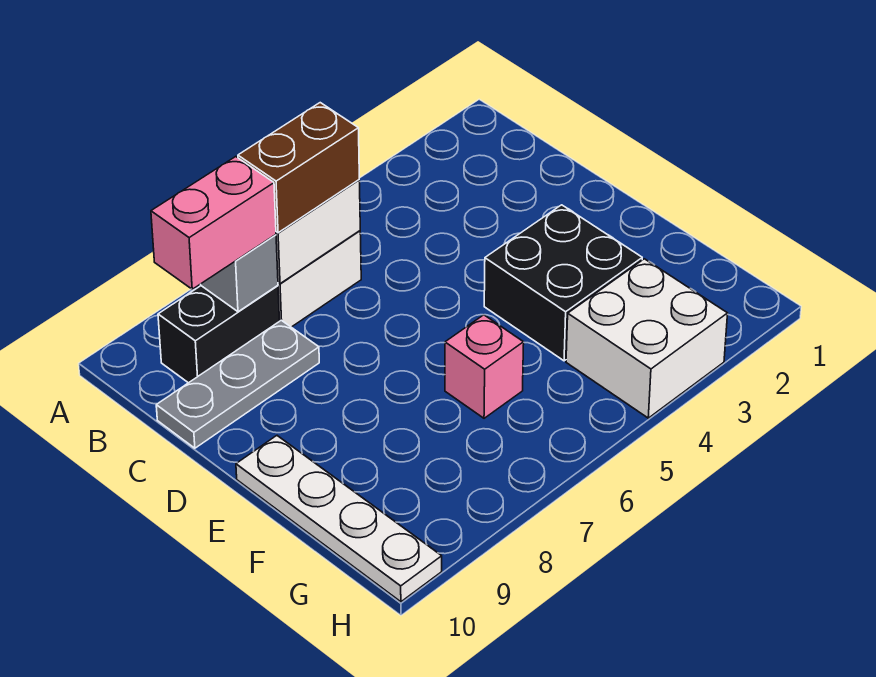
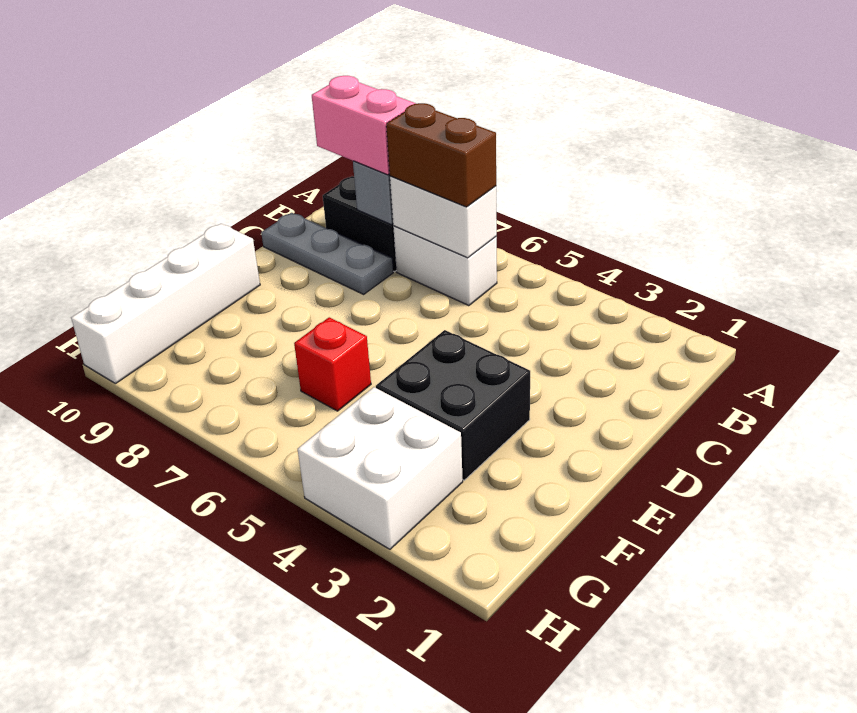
white plate E10:H10 level 1 -> white brick E10:H10 level 1
pink brick F6 level 1 -> red brick F6 level 1

